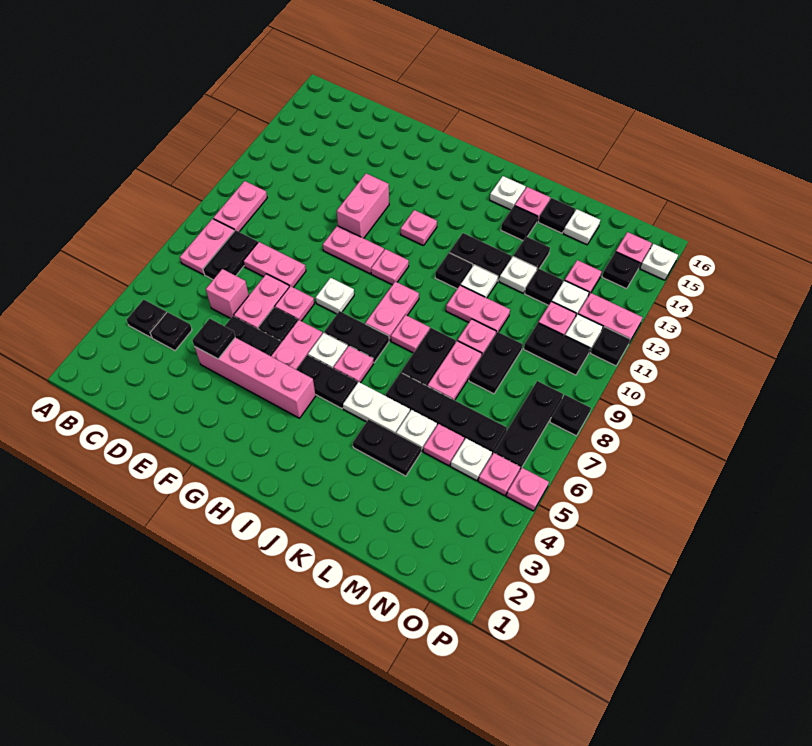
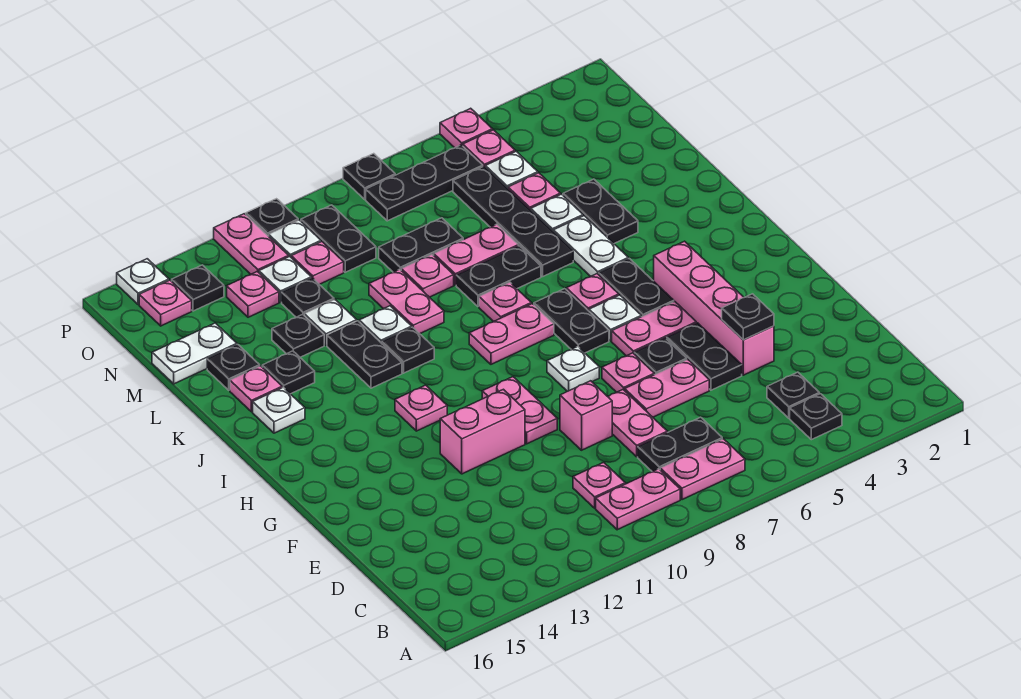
pink brick D6 level 1 -> pink brick E9 level 1
pink plate H10 level 1 -> pink plate C10 level 1
white plate M15 level 1 -> white plate M15:M16 level 1

